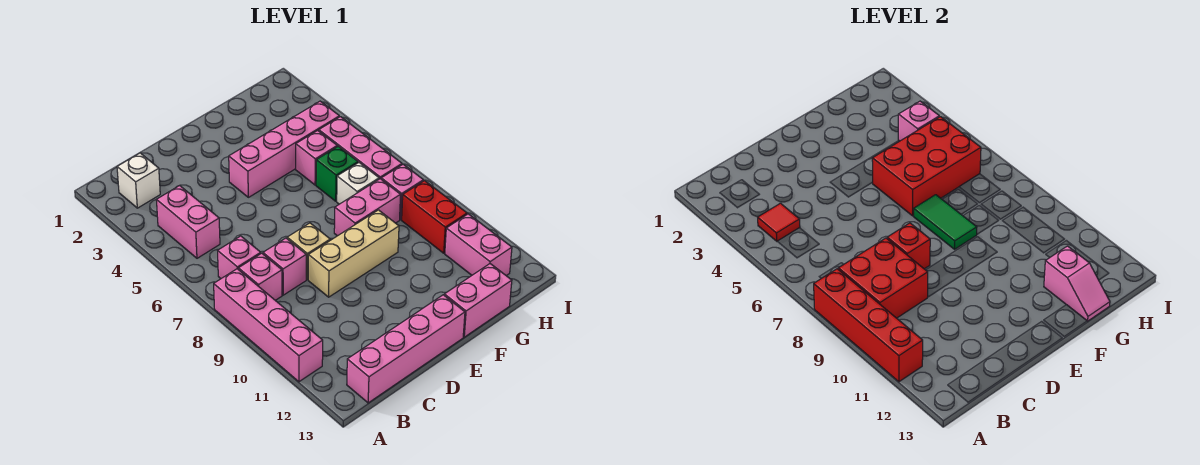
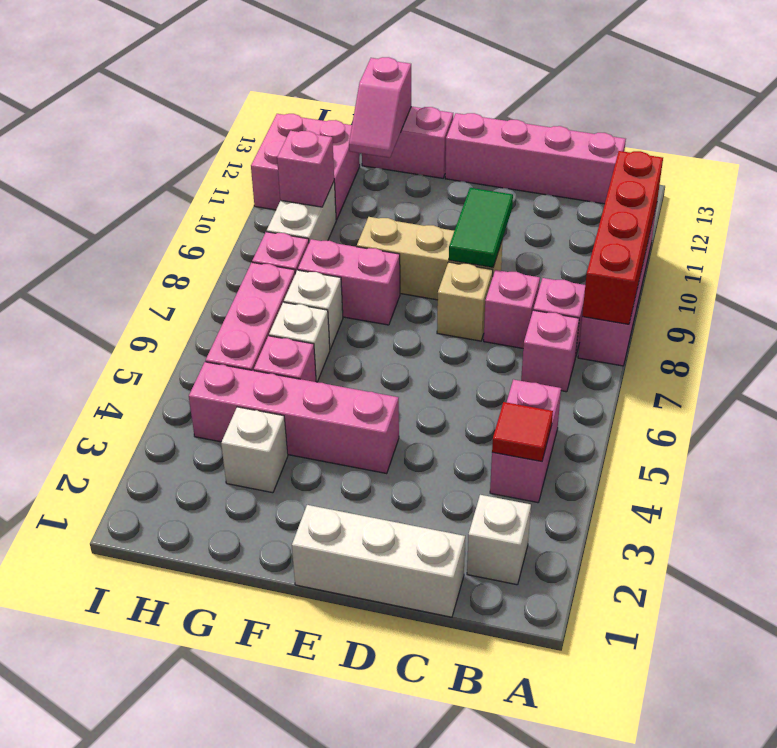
red brick B8:C9 level 2 -> none
none -> white brick C1:E1 level 1
red brick D8 level 2 -> none
red brick F5:H6 level 2 -> none
green tile F7:F8 level 2 -> green tile D9:D10 level 2
none -> white brick G3 level 1
green brick G6 level 1 -> white brick G6 level 1
pink slope G12:G13 level 2 top 12 -> pink slope G12:G13 level 2 top 13
pink brick H4 level 2 -> pink brick H10 level 2
red brick H9:H10 level 1 -> white brick H9:H10 level 1
pink brick H11:H12 level 1 -> pink brick H11:I12 level 1

